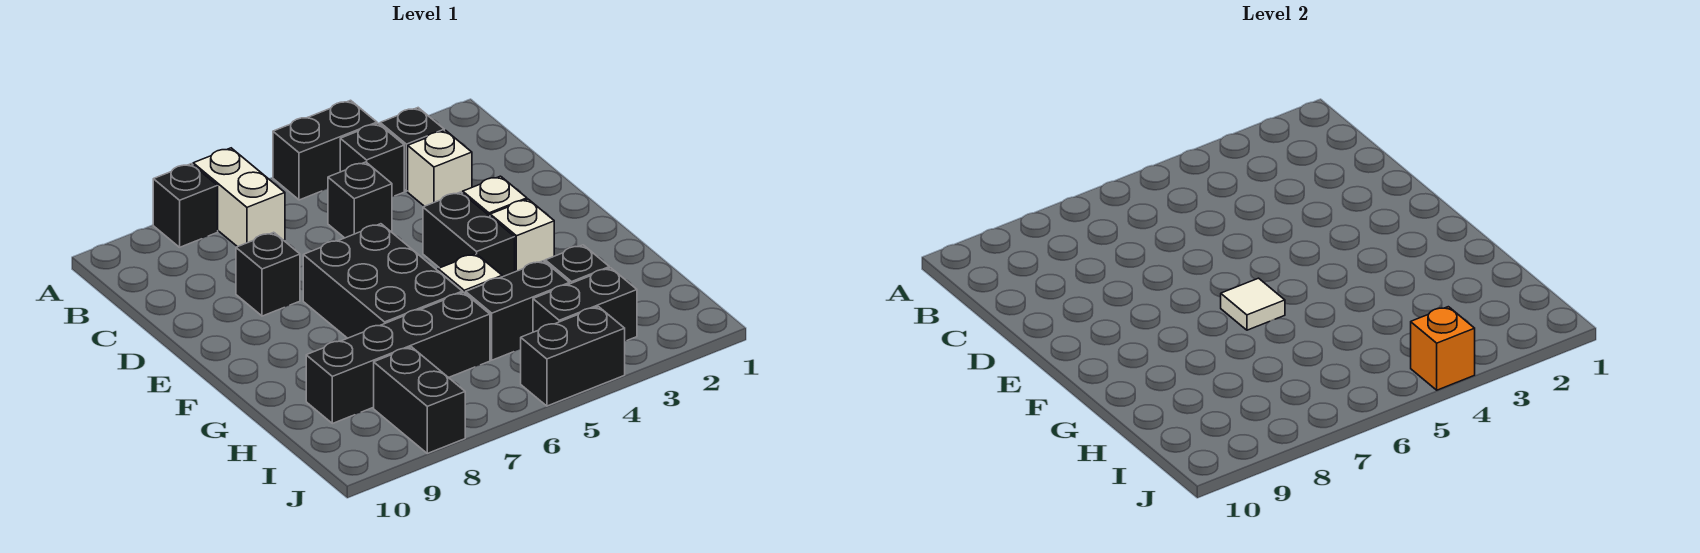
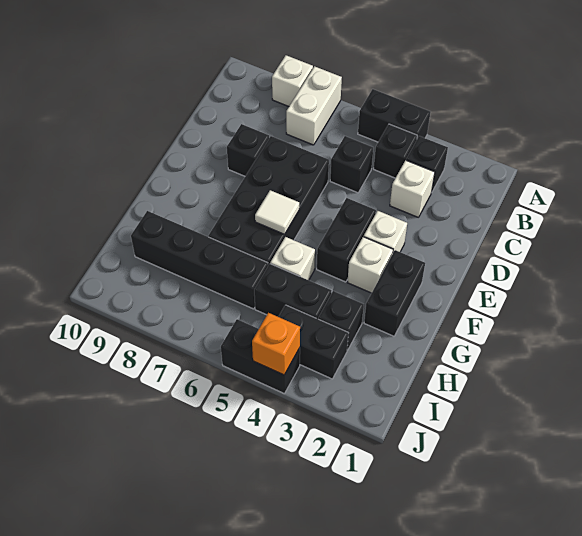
black brick A8 level 1 -> white brick A8 level 1
black brick E6:G7 level 1 -> black brick D6:G7 level 1
black brick I8:J8 level 1 -> black brick F2:G2 level 1

